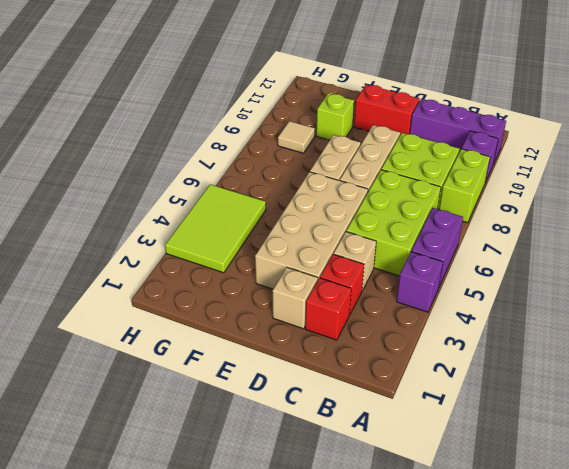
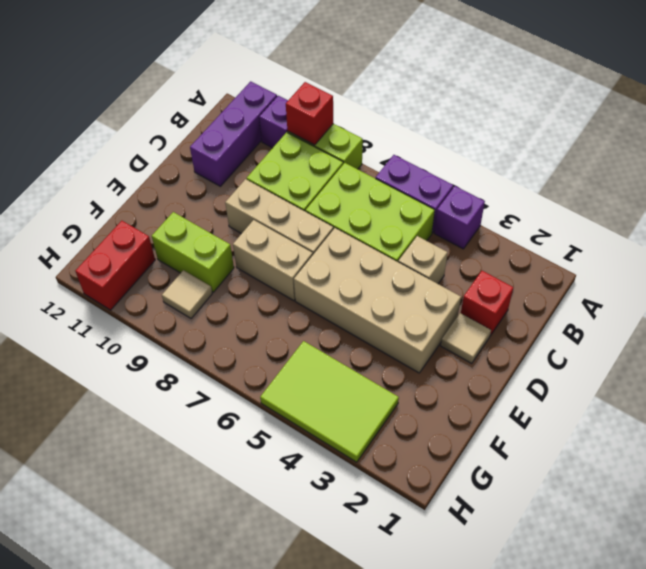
red brick C3 level 1 -> red brick A9 level 2
tan brick D2 level 1 -> tan tile D2 level 1
red brick D11:E11 level 1 -> red brick G11:H11 level 1
lime brick F10 level 1 -> lime brick F9:F10 level 1

